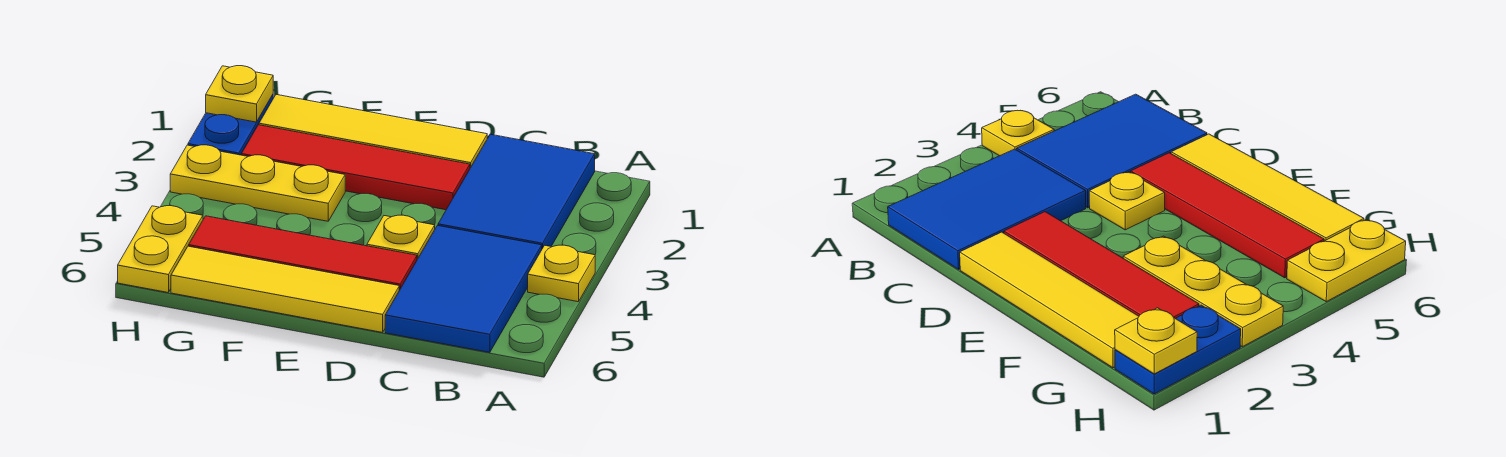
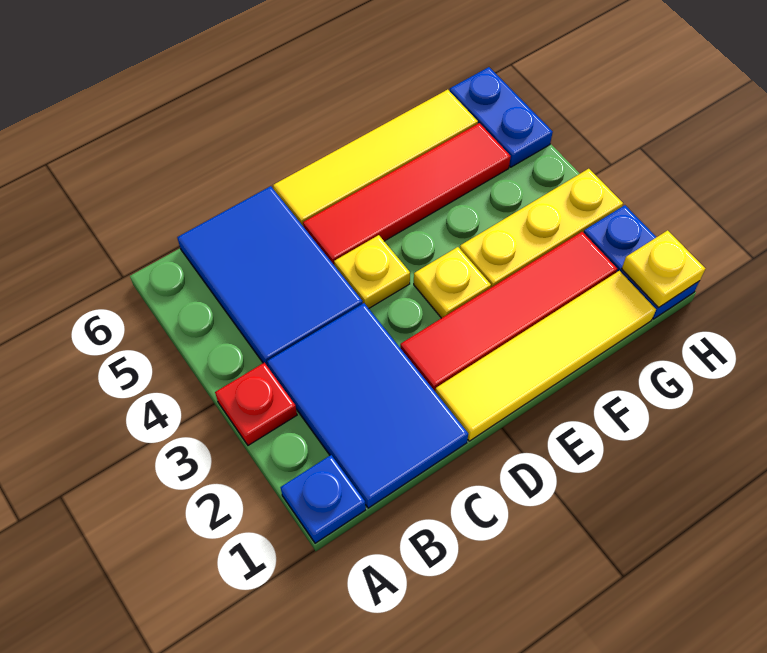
none -> blue plate A1 level 1
none -> red plate A3 level 1
yellow plate A4 level 1 -> yellow plate E3 level 1
yellow plate H5:H6 level 1 -> blue plate H5:H6 level 1

